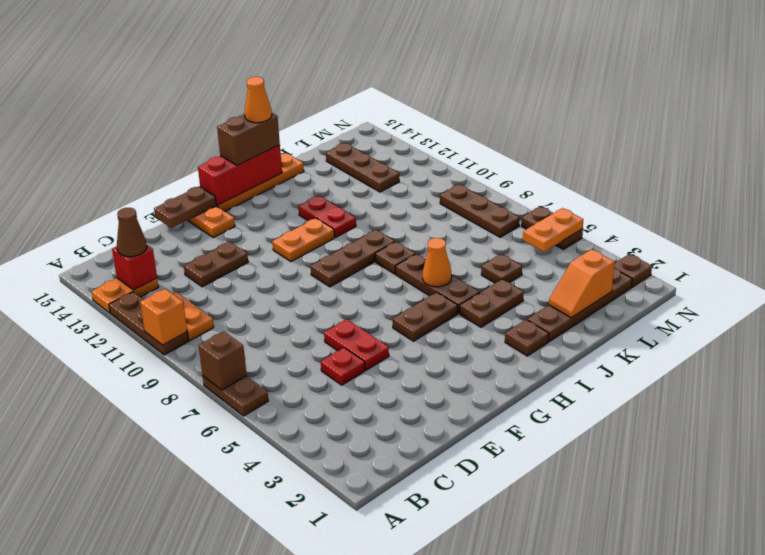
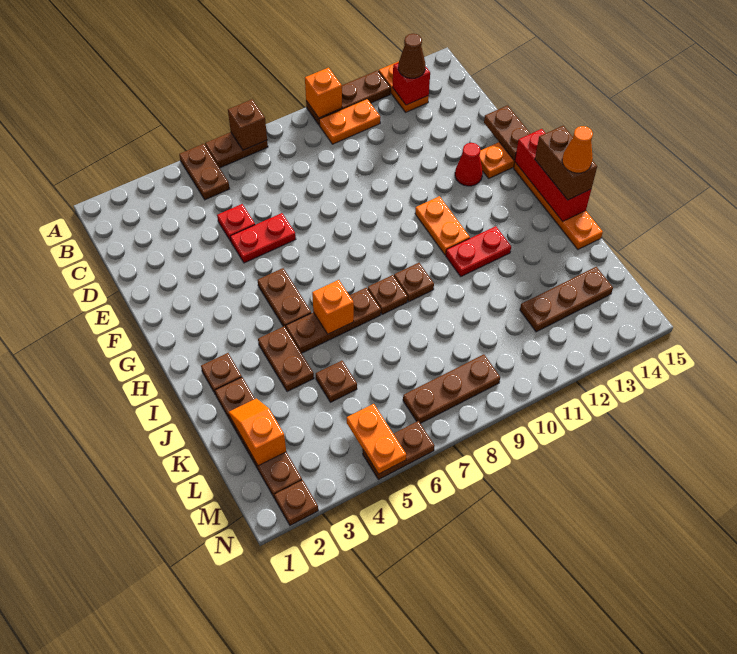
brown plate D12:E12 level 1 -> brown plate A5:B5 level 1
none -> red cone F13 level 1
brown plate G9:I9 level 1 -> brown plate I9 level 1
orange cone I6 level 2 -> orange brick I6 level 2

